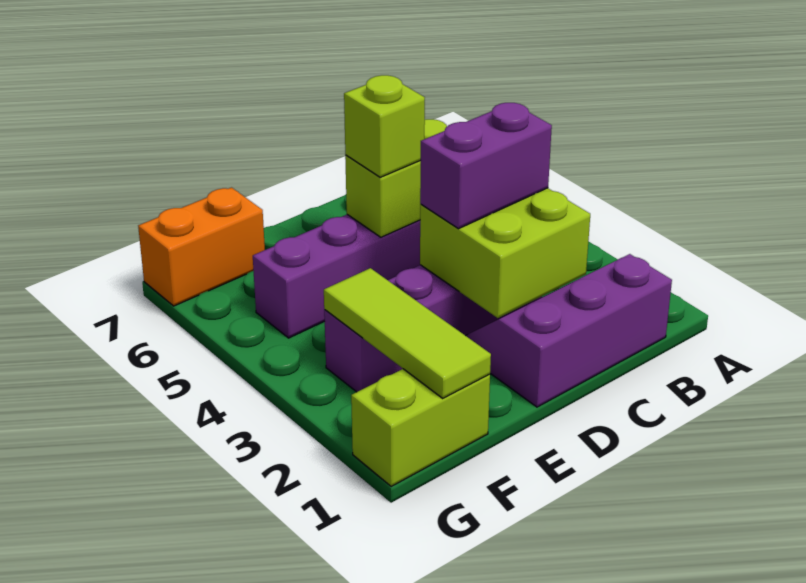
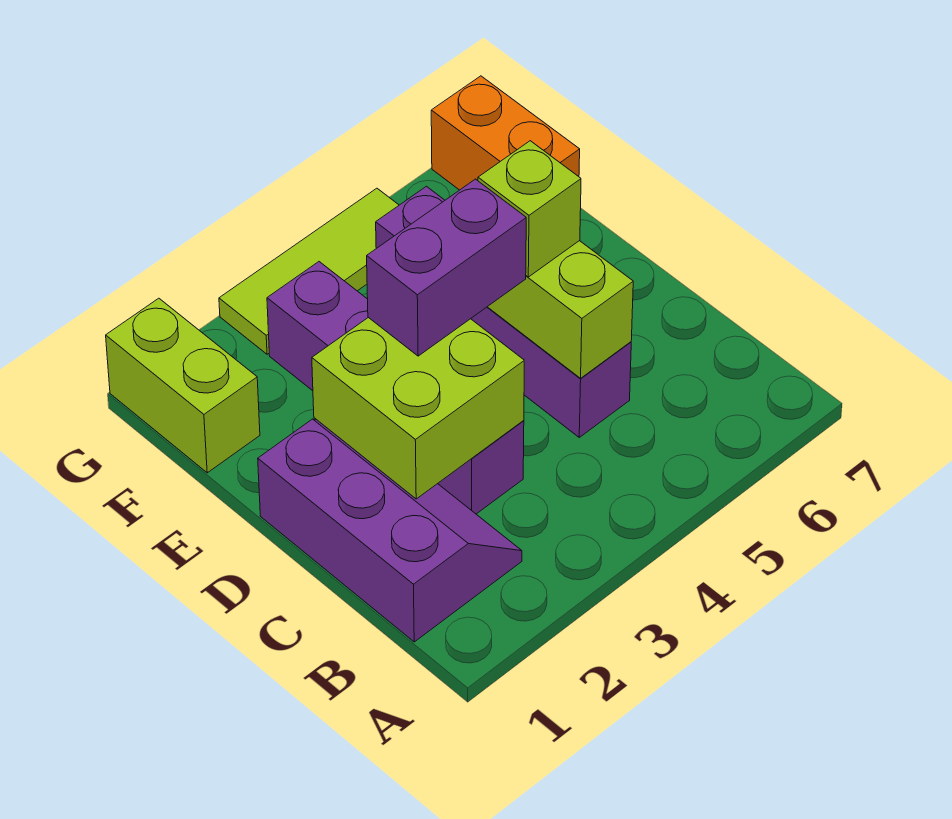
purple brick C3:D3 level 3 -> purple brick D3:D4 level 3
lime tile F1:F3 level 2 -> lime tile G3:G5 level 1

